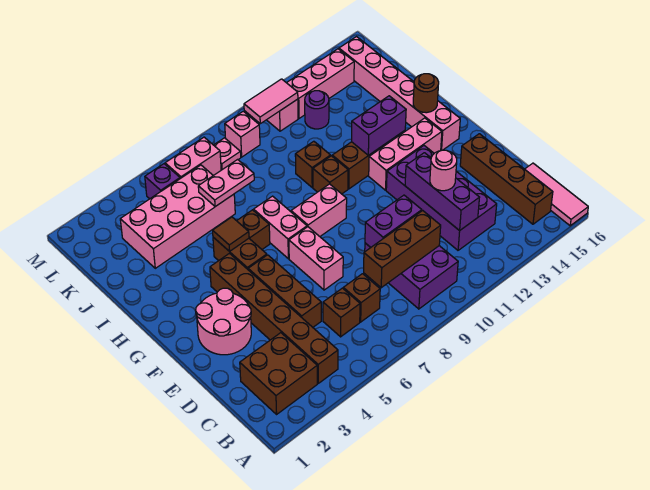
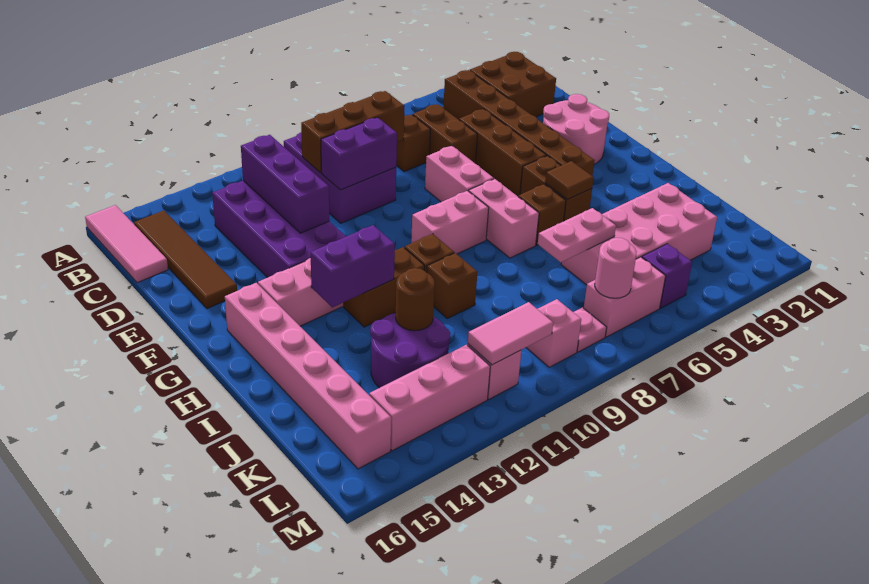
brown brick B15:E15 level 1 -> brown tile B15:E15 level 1
brown brick C6 level 1 -> brown brick C6:D6 level 1
pink round brick D12 level 3 -> pink round brick L7 level 2
brown round brick H15 level 2 -> brown round brick J12 level 2
purple round brick K12 level 1 -> purple round brick J12:K13 level 1

